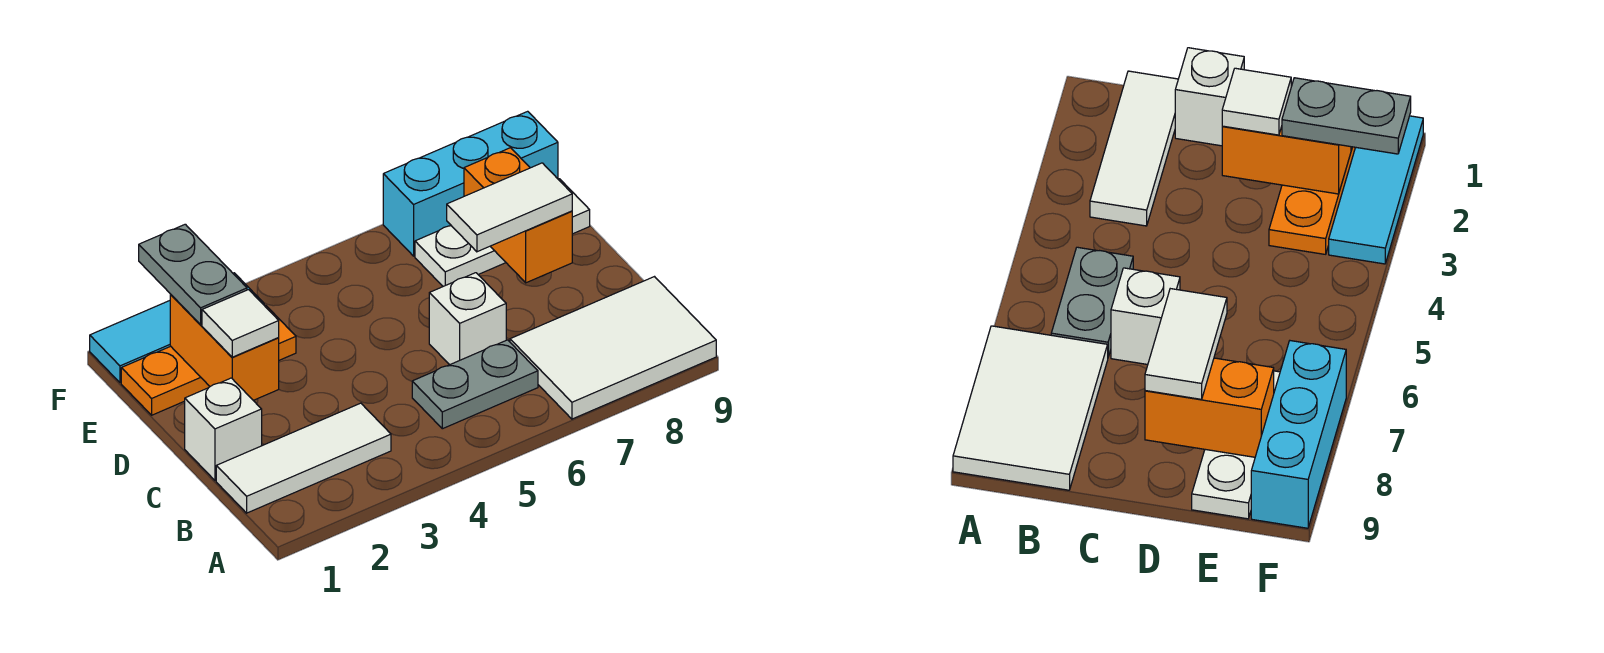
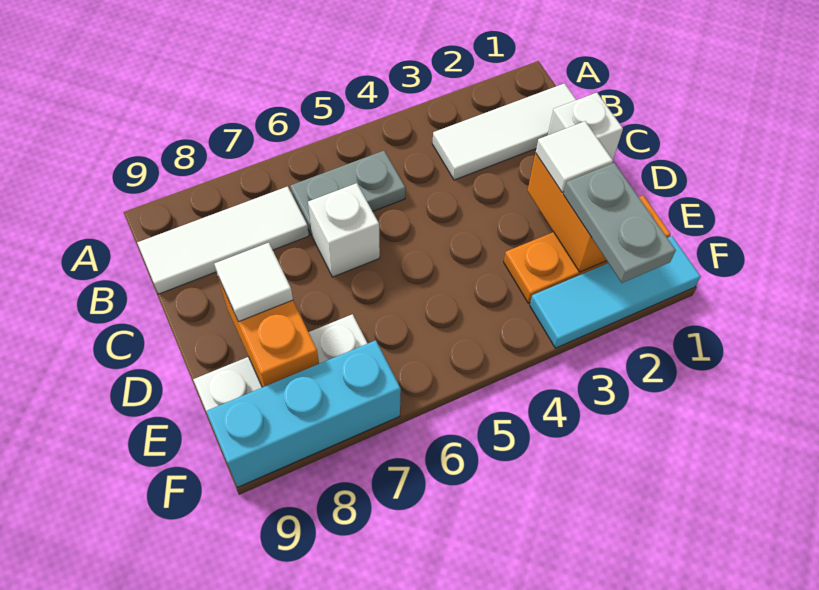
white tile A7:B9 level 1 -> white tile B7:B9 level 1
white tile D7:D8 level 3 -> white tile D8 level 3

